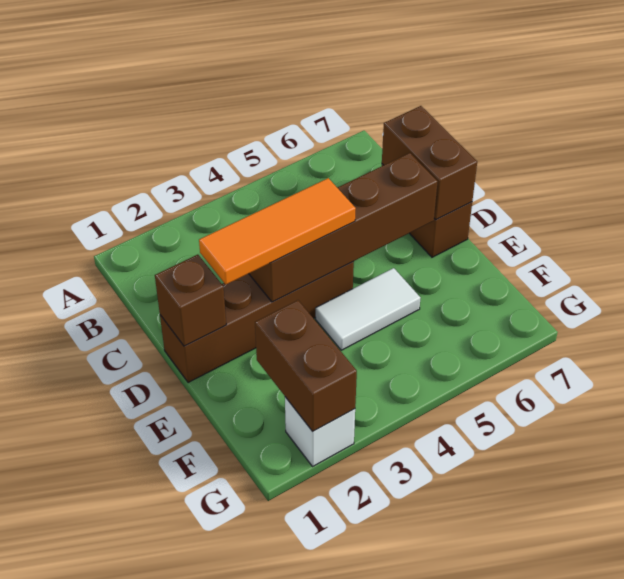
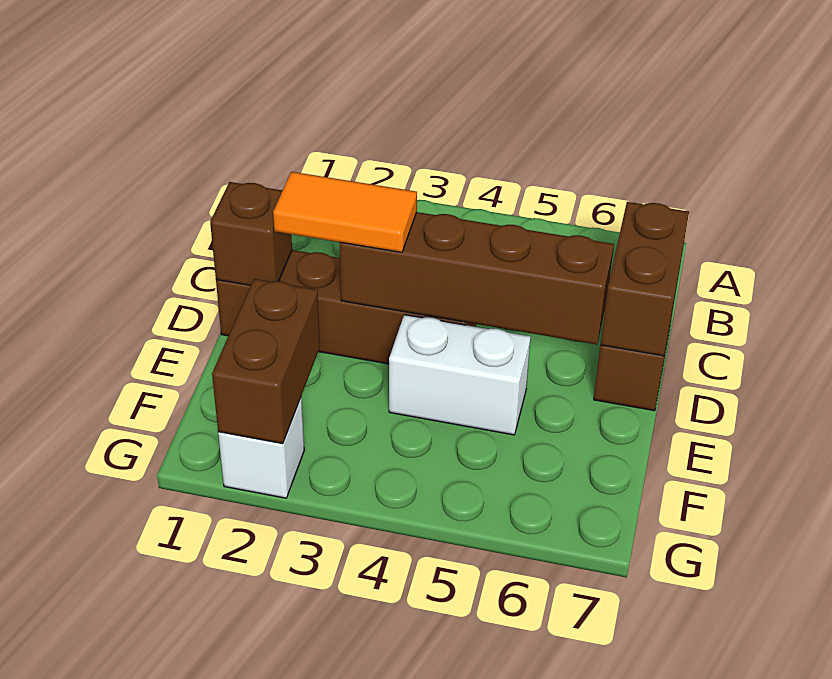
orange tile D2:D4 level 3 -> orange tile D2:D3 level 3
white tile E4:E5 level 1 -> white brick E4:E5 level 1

